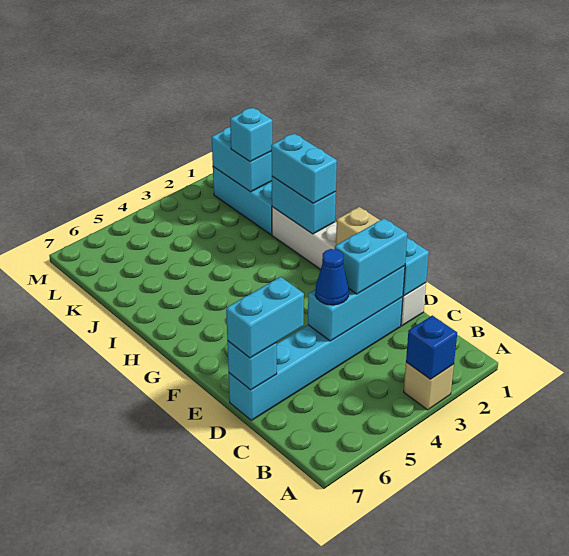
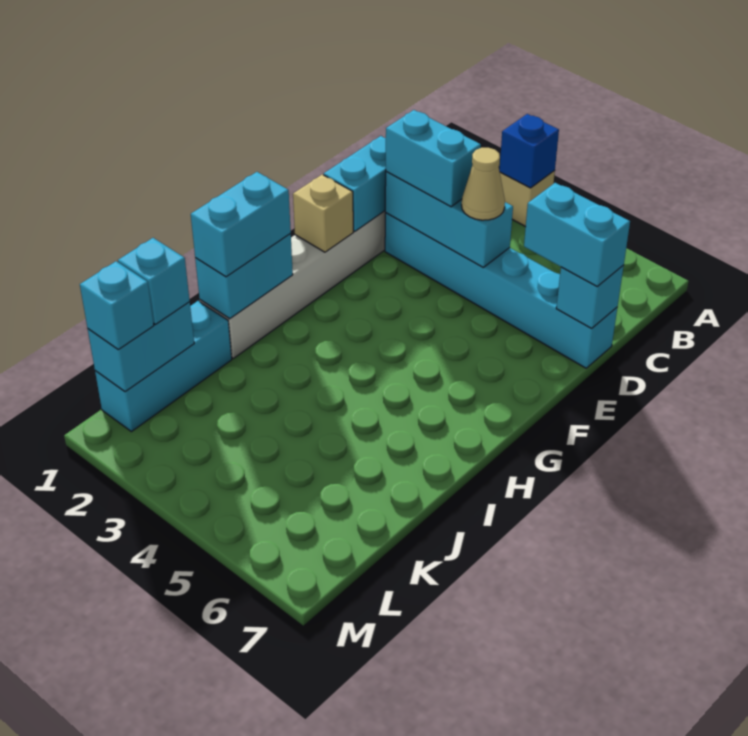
blue cone D4 level 3 -> tan cone D4 level 3
none -> cyan brick L1 level 3

